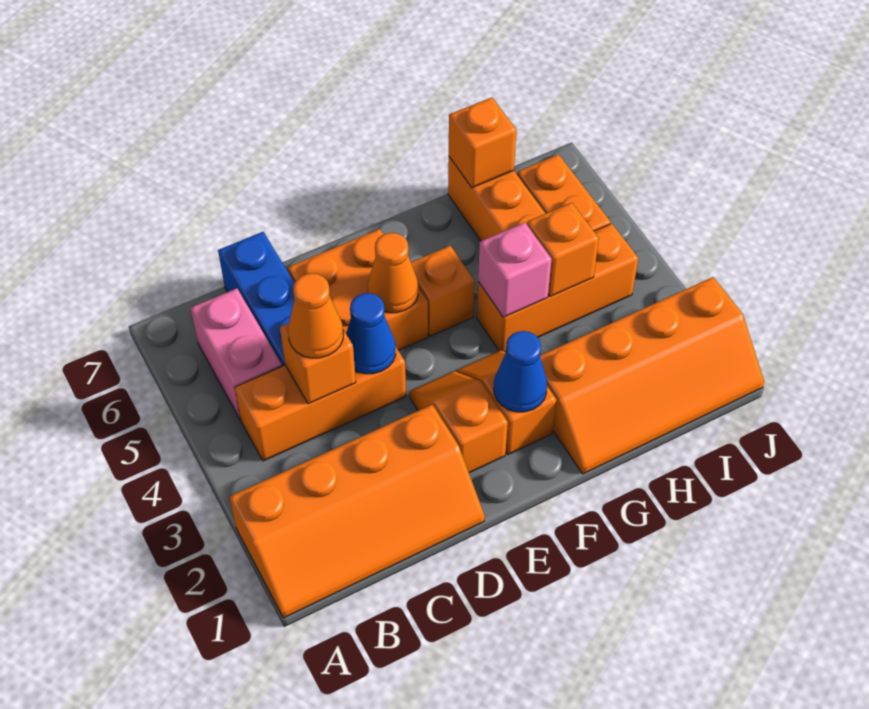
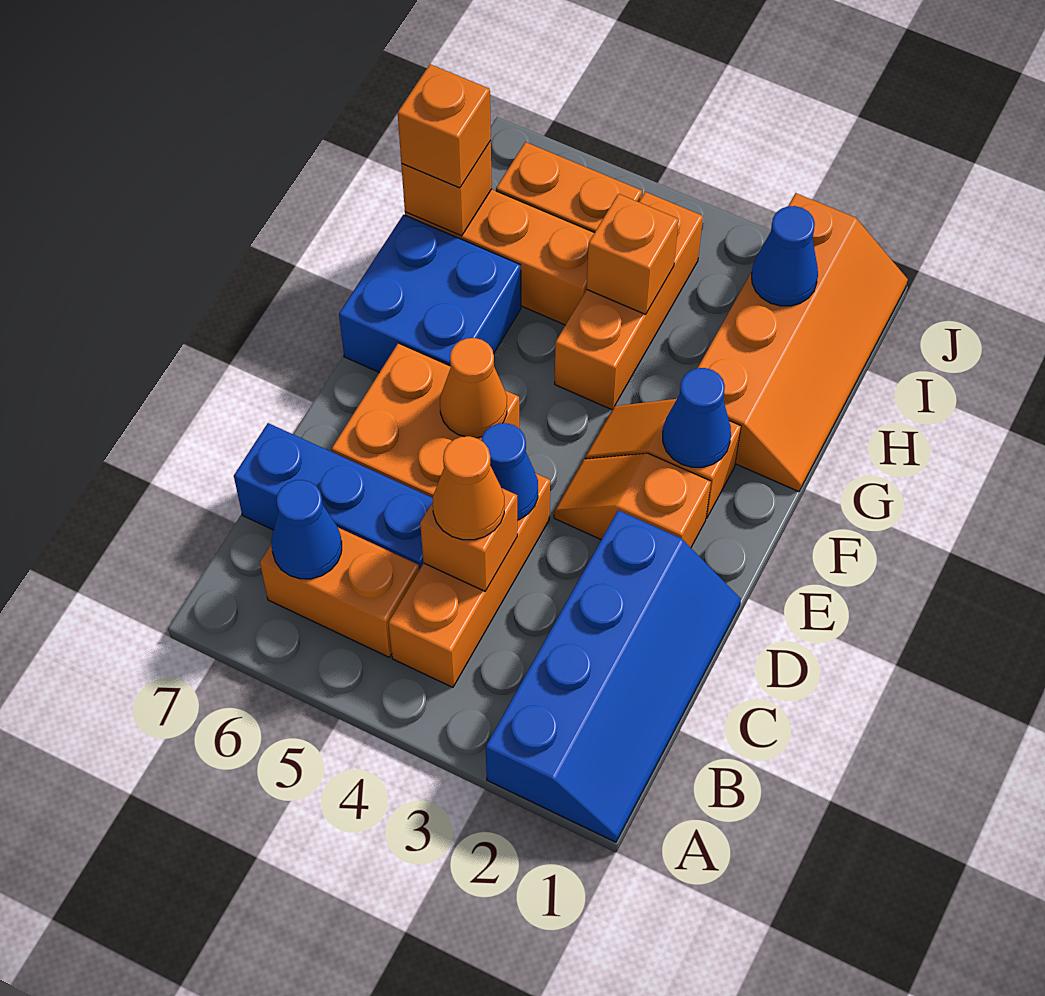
orange slope A1:D2 level 1 top 2 -> blue slope A1:D2 level 1 top 2
pink brick B5:B6 level 1 -> orange brick B5:B6 level 1
none -> blue cone B6 level 2
orange brick F5 level 1 -> orange brick H7 level 3
none -> blue brick F6:G7 level 1
pink brick G4 level 2 -> none
none -> blue cone I2 level 2

